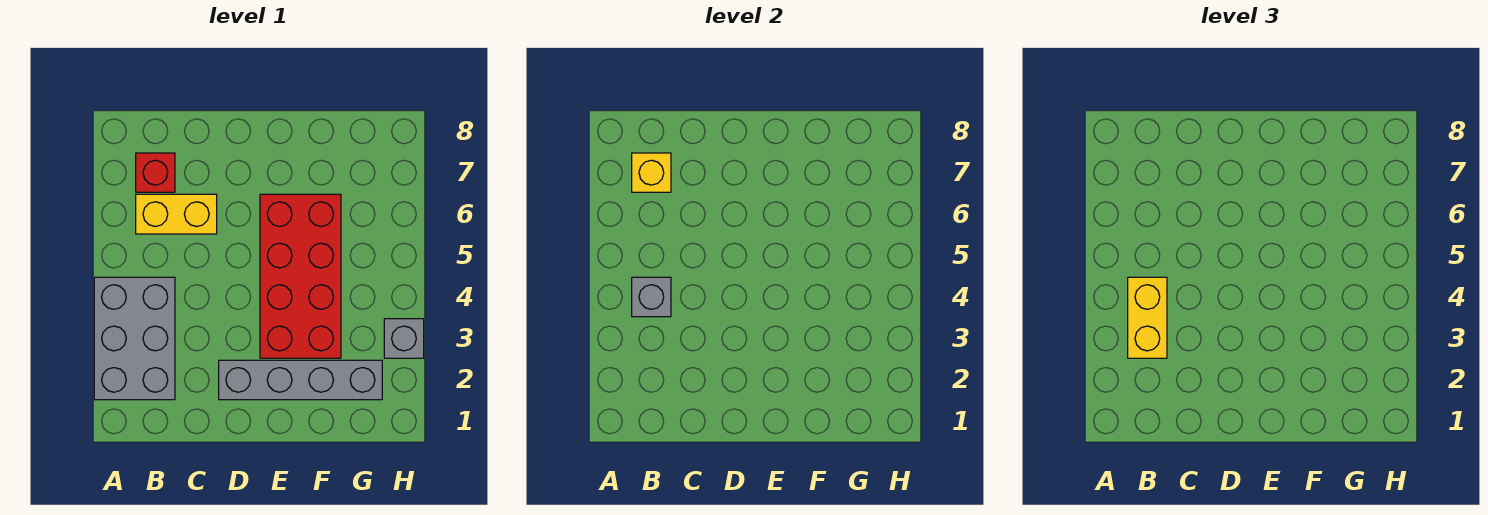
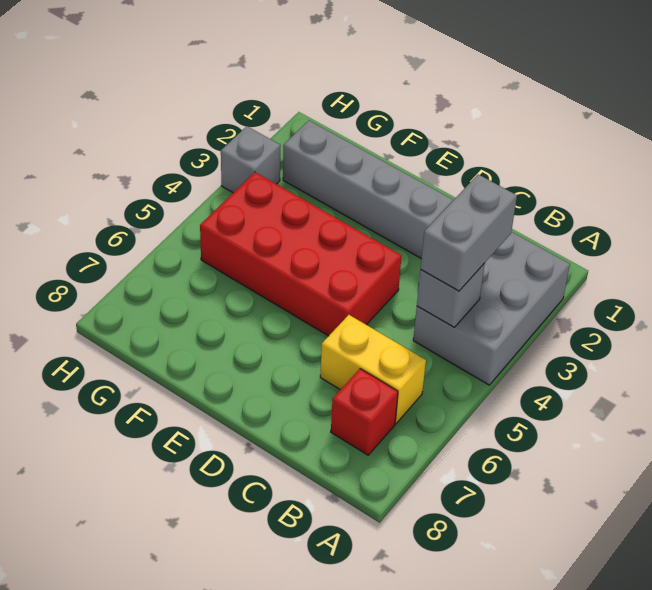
yellow brick B3:B4 level 3 -> grey brick B3:B4 level 3
yellow brick B7 level 2 -> none
red brick E3:F6 level 1 -> red brick D4:G5 level 1

